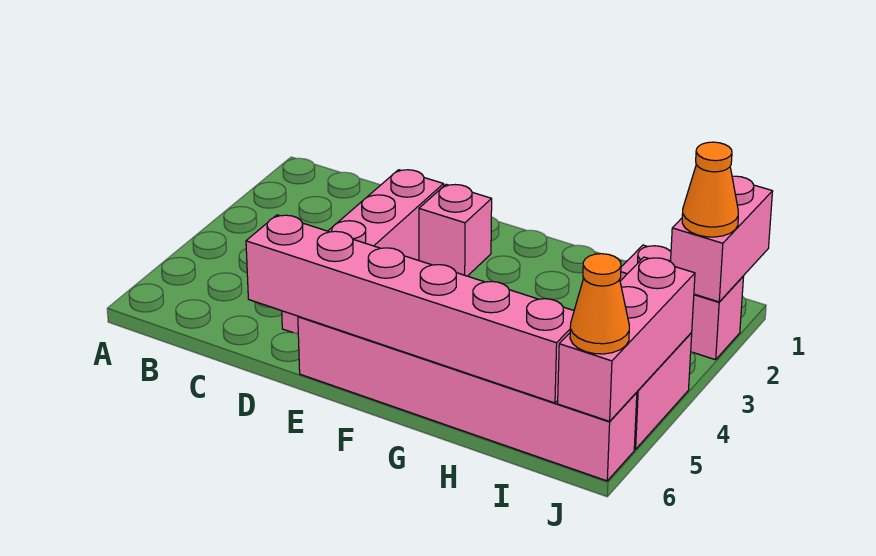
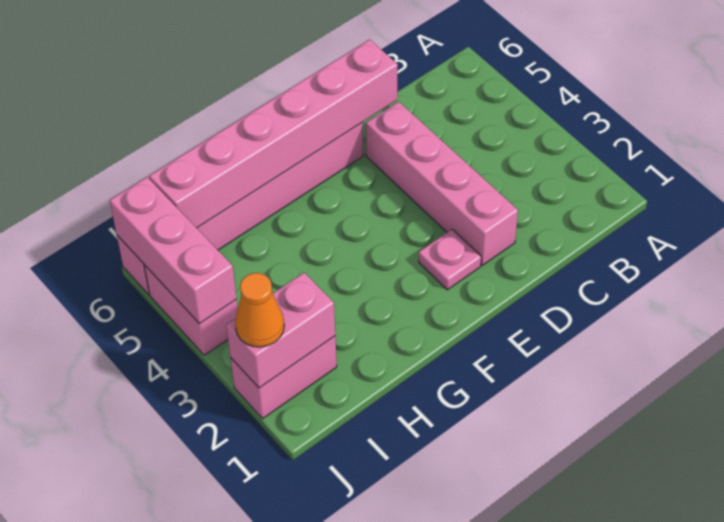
pink brick E2 level 1 -> pink plate E2 level 1
pink brick J1:J2 level 2 -> pink brick I2:J2 level 2
orange cone J6 level 3 -> none

